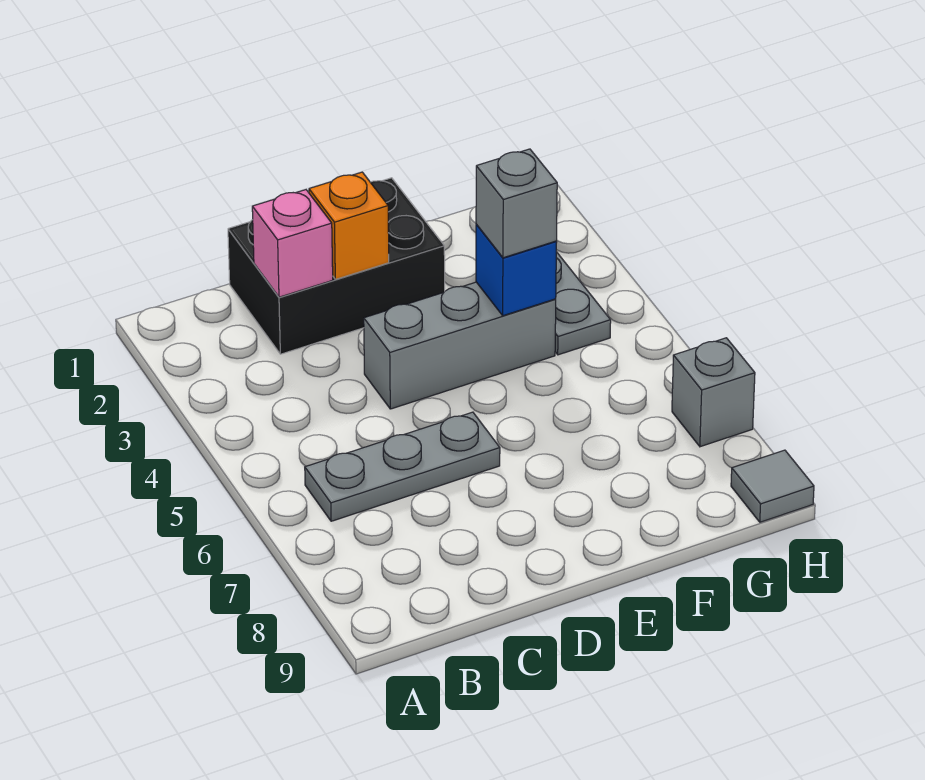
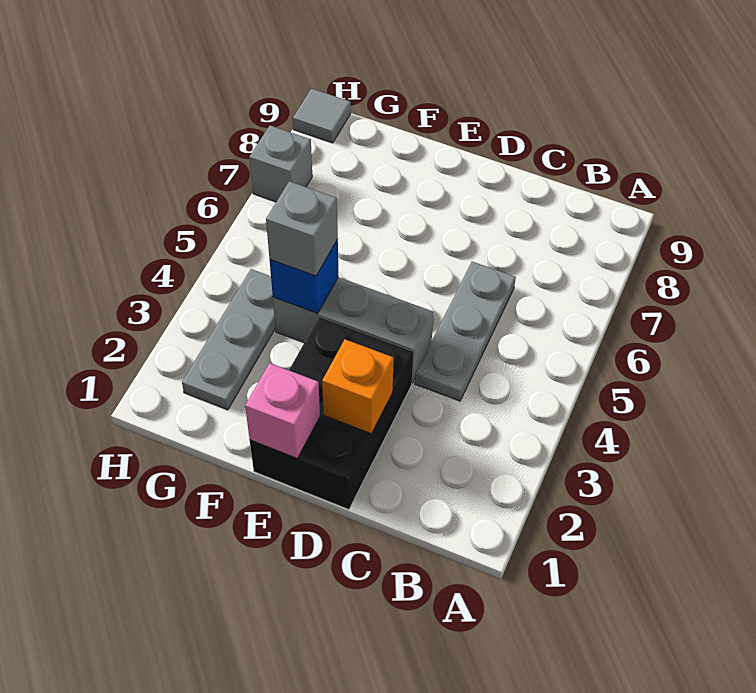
grey plate B6:D6 level 1 -> grey plate C4:C6 level 1
black brick C1:E2 level 1 -> black brick D1:E3 level 1
pink brick C2 level 2 -> pink brick E1 level 2

